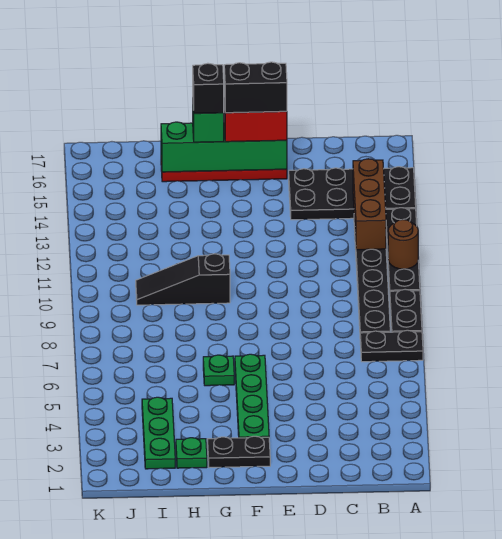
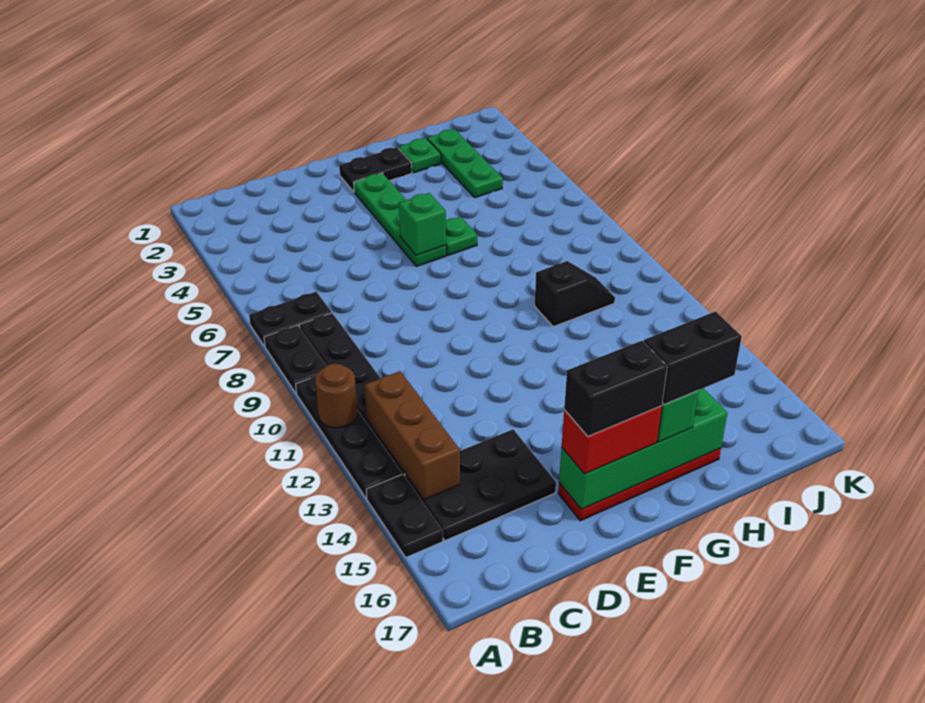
none -> green brick F6 level 2
black slope G10:I10 level 1 top G -> black slope H10:I10 level 1 top H
black brick G16 level 4 -> black brick G16:H16 level 4

